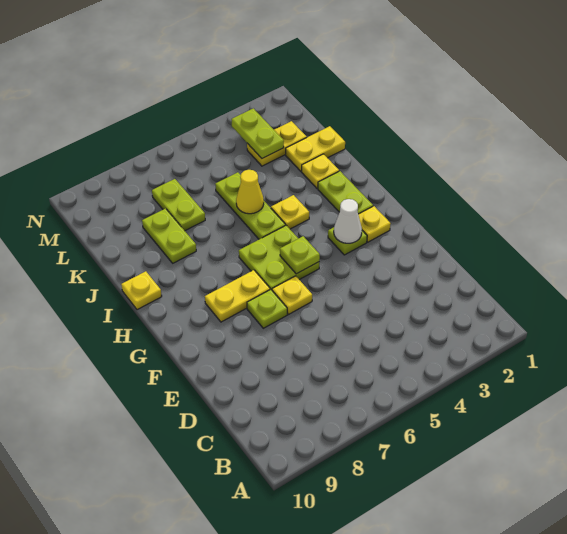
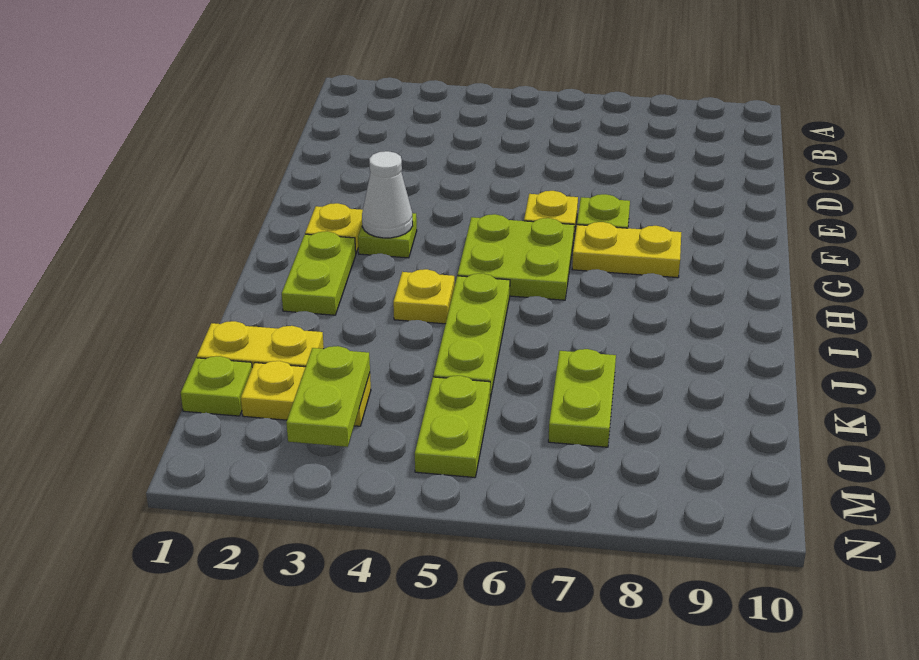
lime plate G5 level 2 -> lime plate L1 level 1
yellow plate I10 level 1 -> none
yellow plate J2 level 1 -> none
yellow cone J5 level 2 -> none
lime plate J8:K8 level 1 -> lime plate L5:M5 level 1

